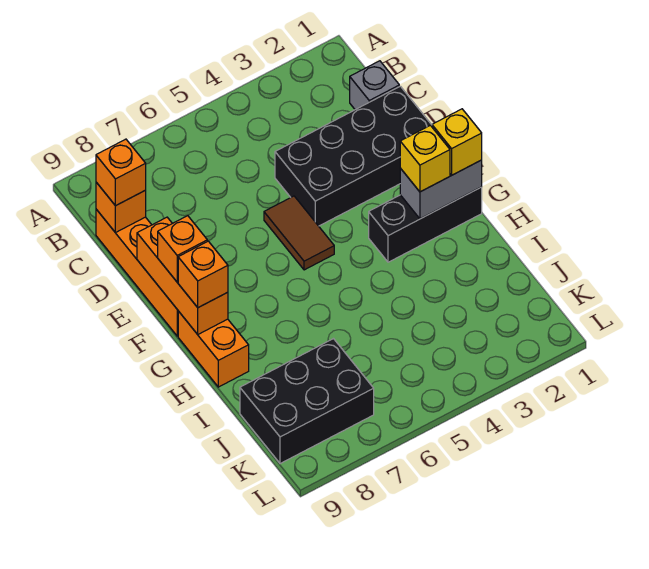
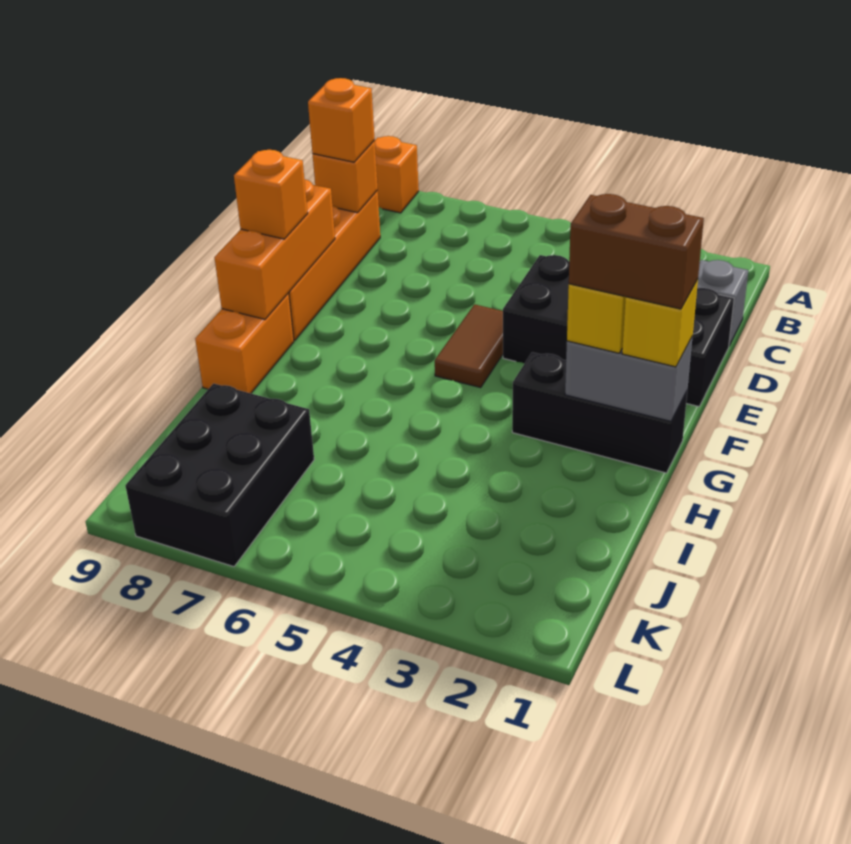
none -> brown brick G1:G2 level 4
orange brick G9 level 3 -> orange brick A9 level 1
black brick J7:K9 level 1 -> black brick J7:L8 level 1

